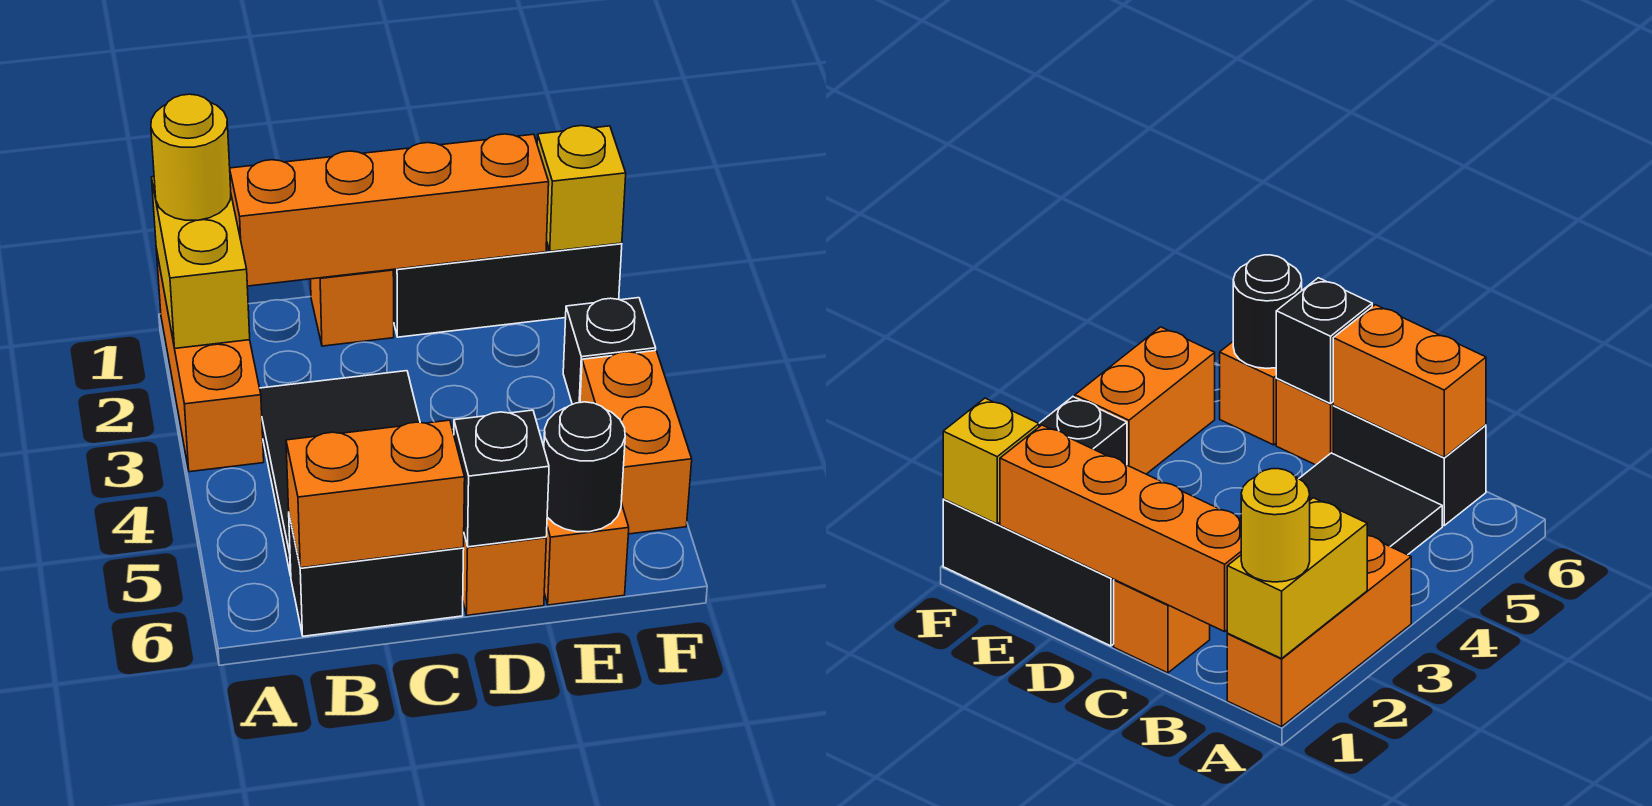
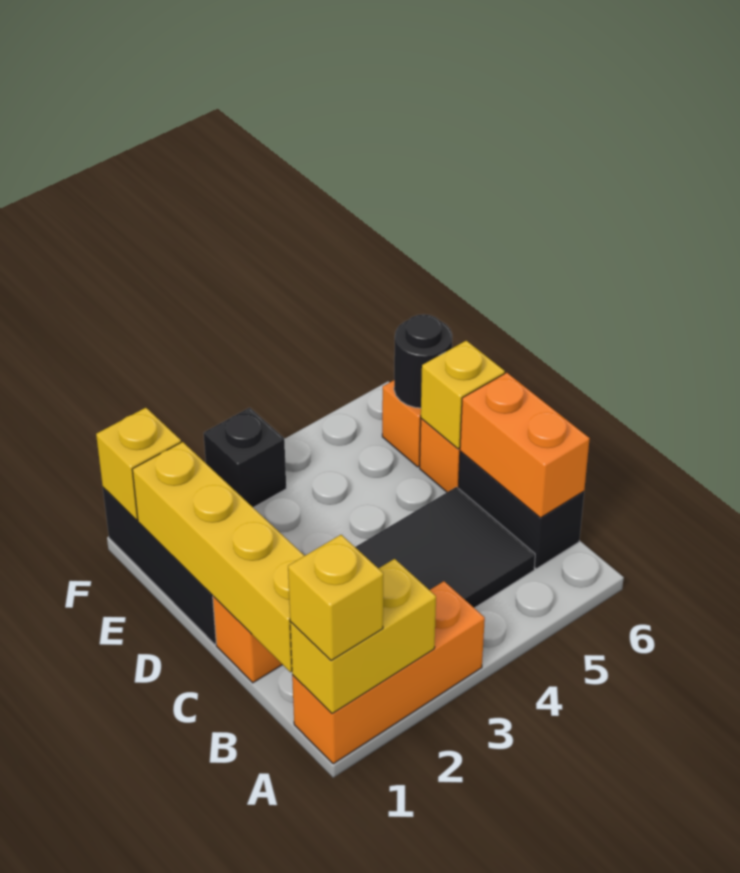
yellow round brick A1 level 3 -> yellow brick A1 level 3
orange brick B1:E1 level 2 -> yellow brick B1:E1 level 2
black brick D6 level 2 -> yellow brick D6 level 2
orange brick F4:F5 level 1 -> none

